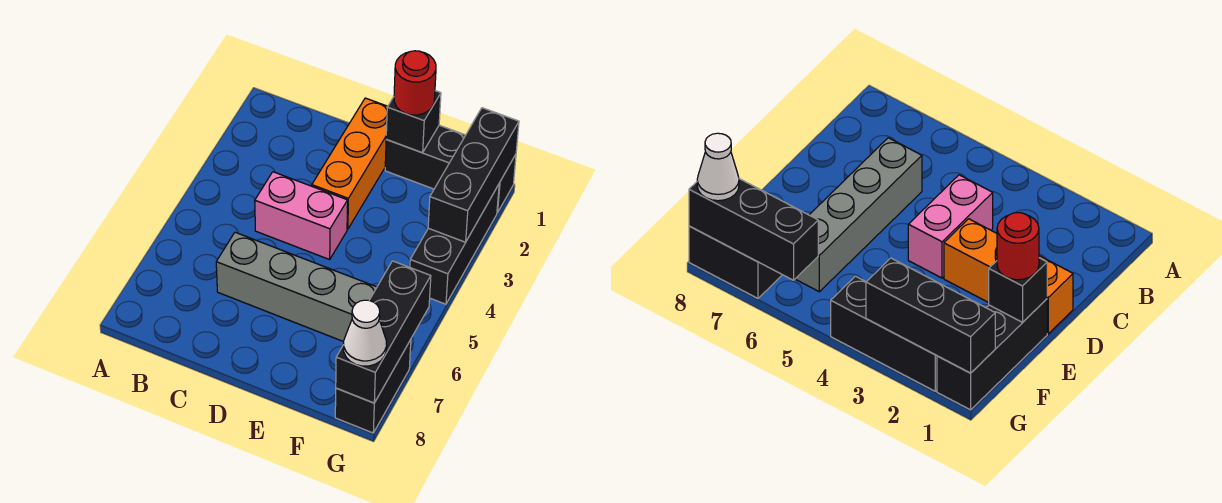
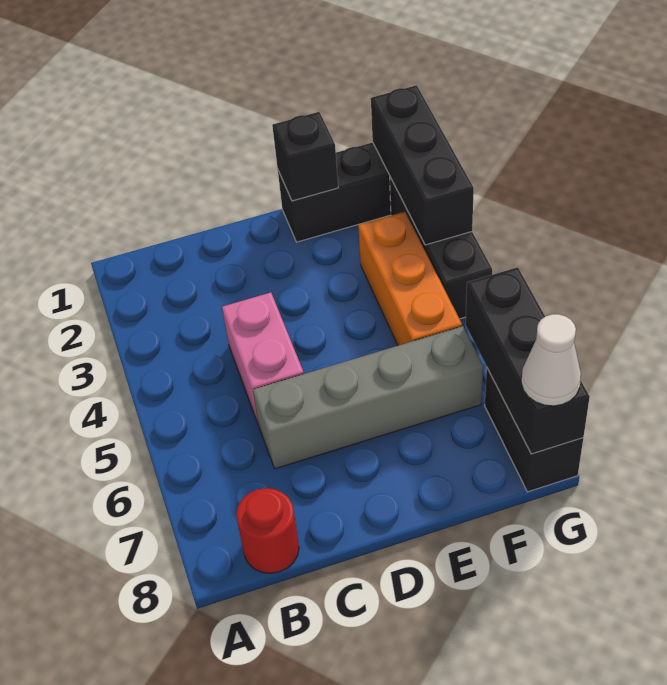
pink brick C4:D4 level 1 -> pink brick C4:C5 level 1
orange brick D1:D3 level 1 -> orange brick F3:F5 level 1
red round brick E1 level 3 -> red round brick B8 level 1

